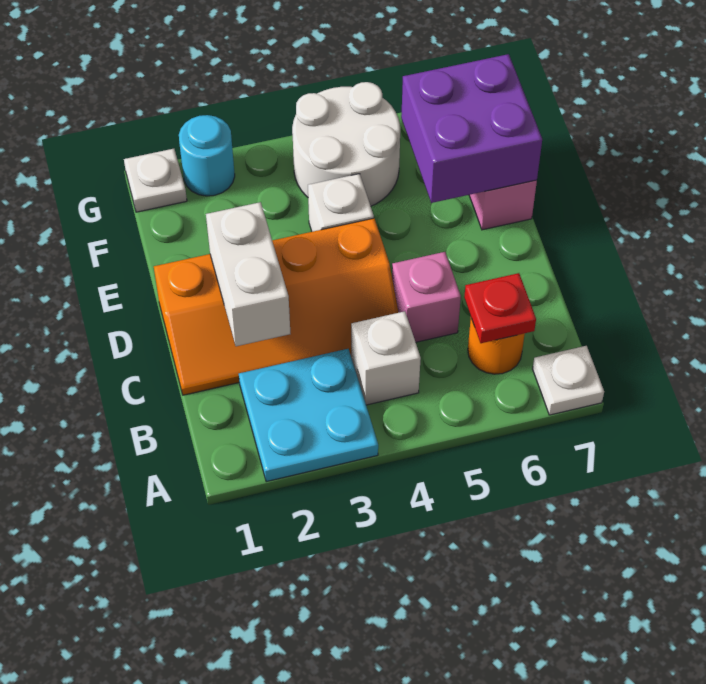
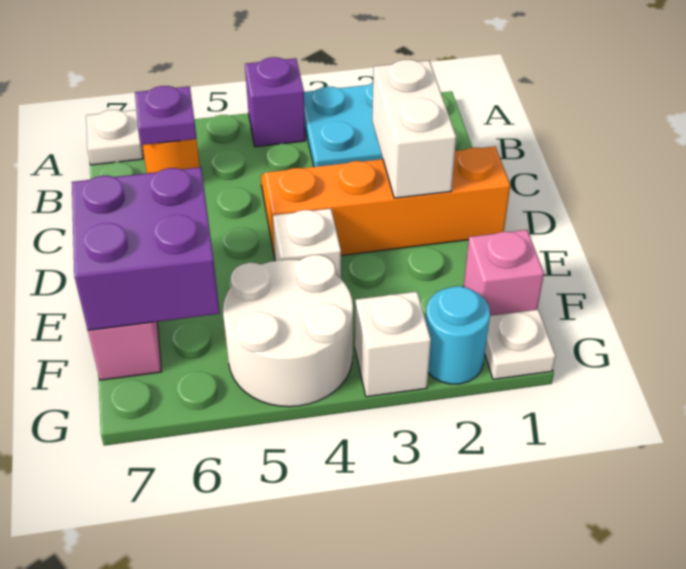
none -> purple brick A4 level 1
white brick B4 level 1 -> white brick G3 level 1
red plate B6 level 2 -> purple plate B6 level 2
pink brick C5 level 1 -> pink brick F1 level 1

